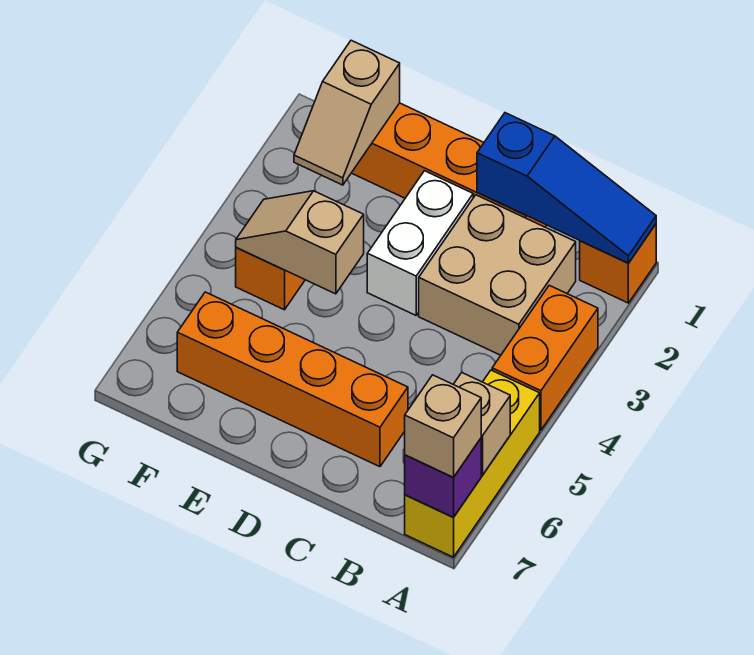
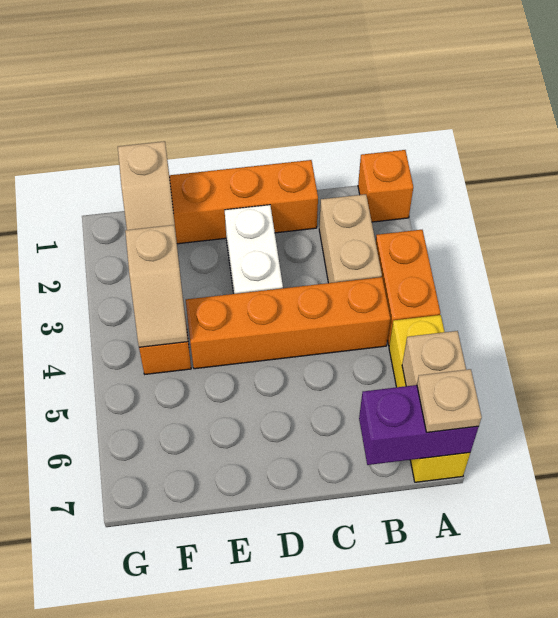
blue slope A1:C1 level 2 top C -> none
purple brick A7 level 2 -> purple brick A7:B7 level 2
tan brick A7 level 3 -> tan plate A7 level 3
tan brick B2:C3 level 1 -> tan brick B2:B3 level 1
orange brick C6:F6 level 1 -> orange brick B4:E4 level 1
tan slope E4:F4 level 2 top E -> tan slope F3:F4 level 2 top 3

